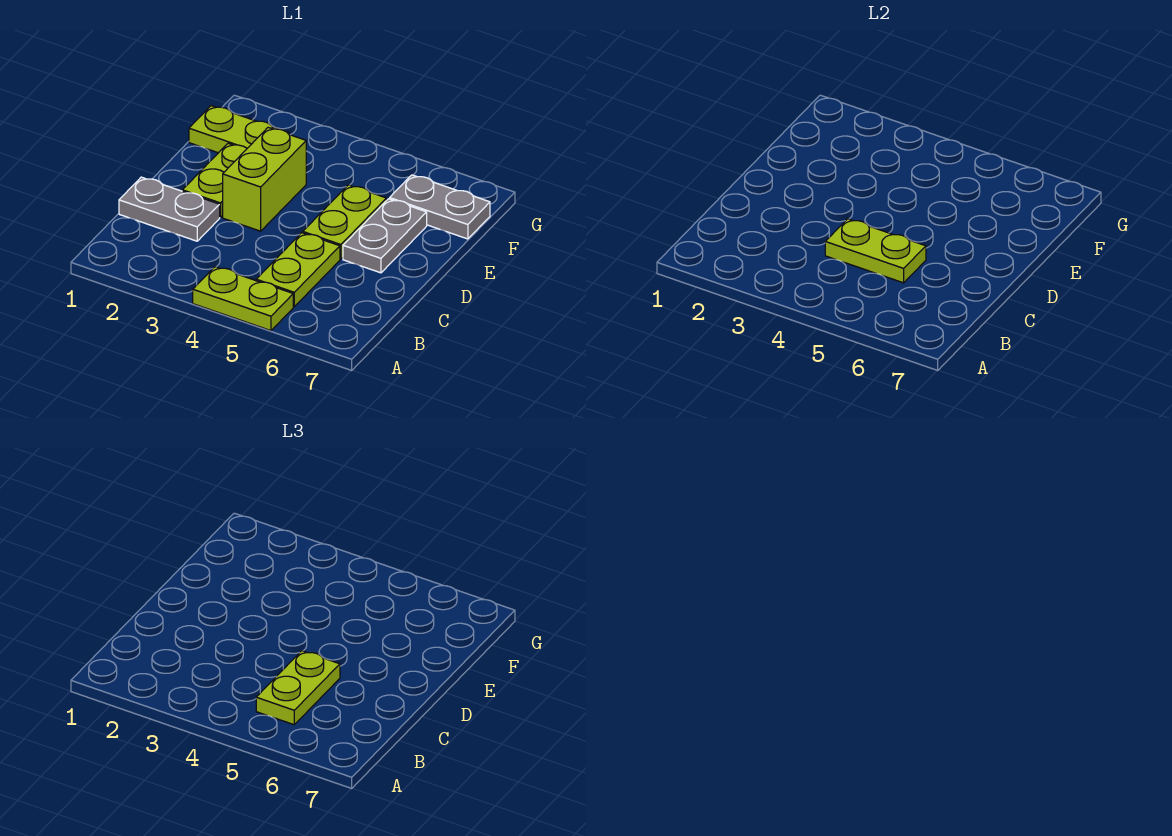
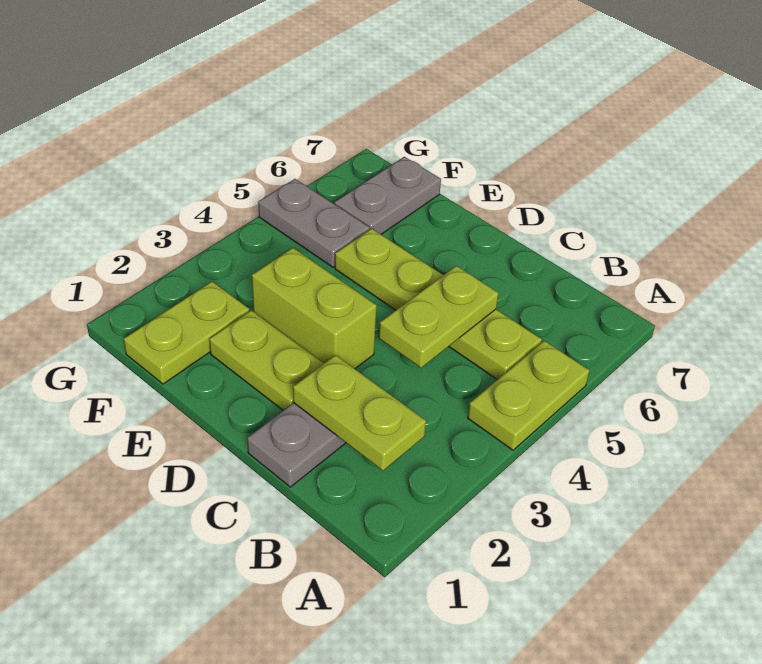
lime plate B5:C5 level 3 -> lime plate B2:C2 level 2
grey plate D6:E6 level 1 -> grey plate F5:G5 level 1

